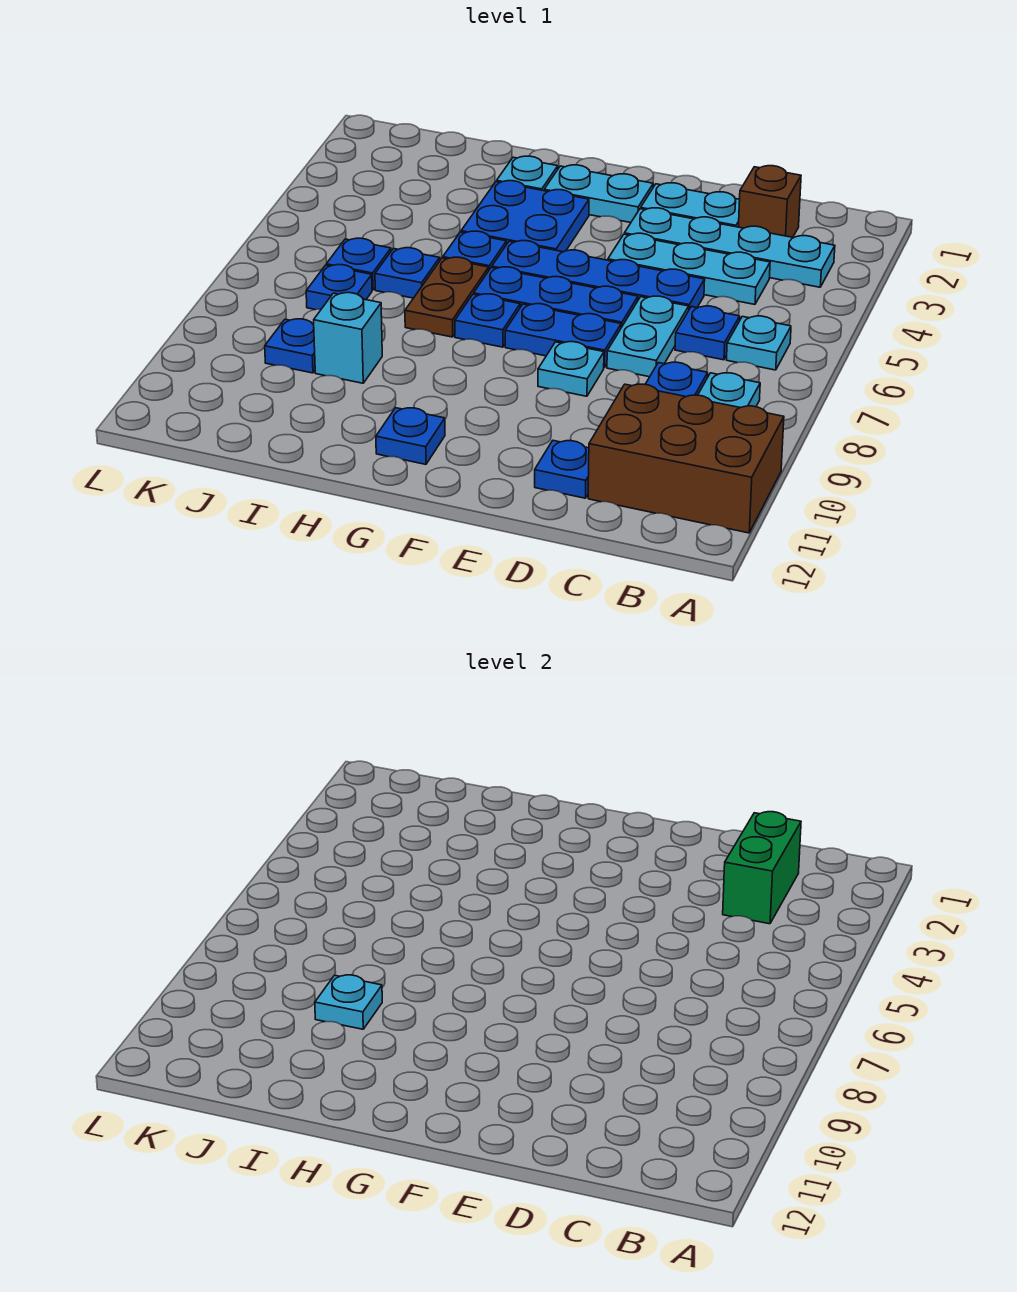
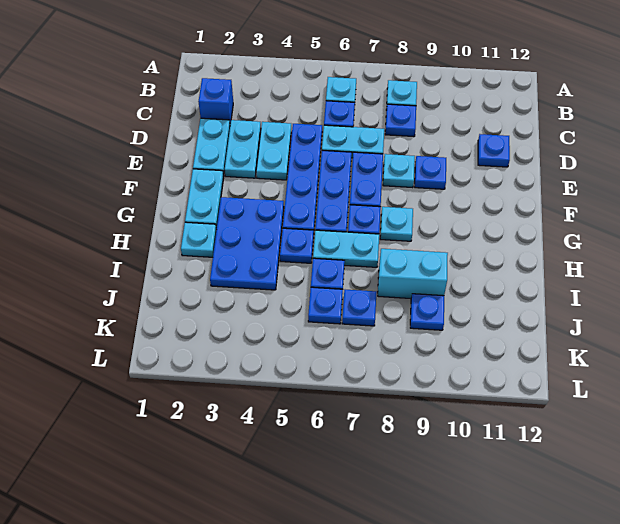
brown brick A10:C11 level 1 -> none
cyan plate B3:E3 level 1 -> cyan plate D3:E3 level 1
brown brick C2 level 1 -> blue brick C2 level 1
green brick C2:C3 level 2 -> none
cyan plate C4:E4 level 1 -> cyan plate D4:E4 level 1
blue plate G3:H4 level 1 -> blue plate G3:I4 level 1
blue plate G11 level 1 -> blue plate E9 level 1
brown plate H6:H7 level 1 -> cyan plate H6:H7 level 1
cyan brick I9 level 1 -> cyan brick I8:I9 level 1
cyan plate I9 level 2 -> cyan plate G8 level 1

